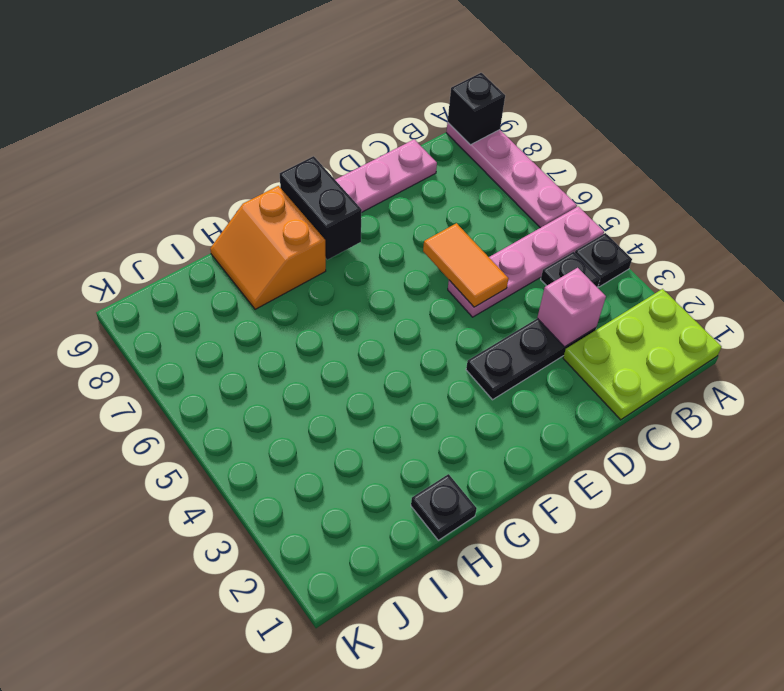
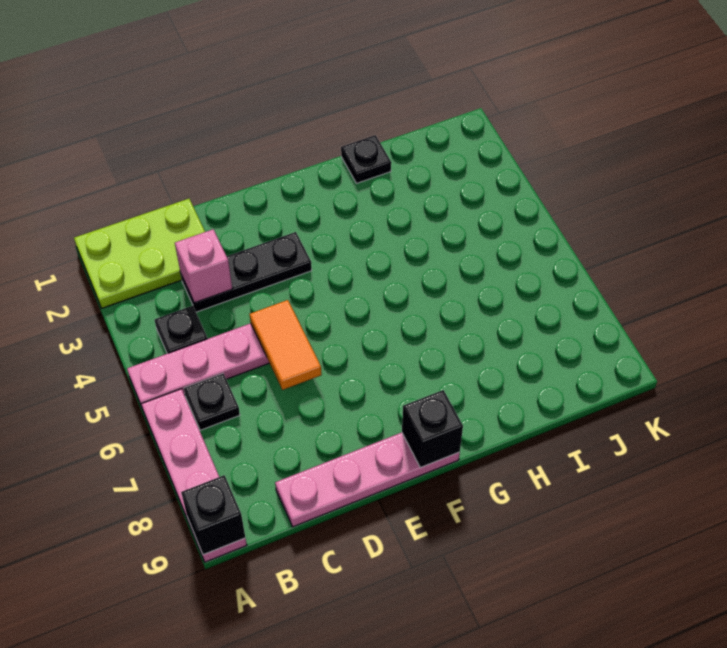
black plate A4 level 1 -> black plate B6 level 1
black brick F8:F9 level 2 -> black brick F9 level 2
orange slope G8:H9 level 1 top G -> none

